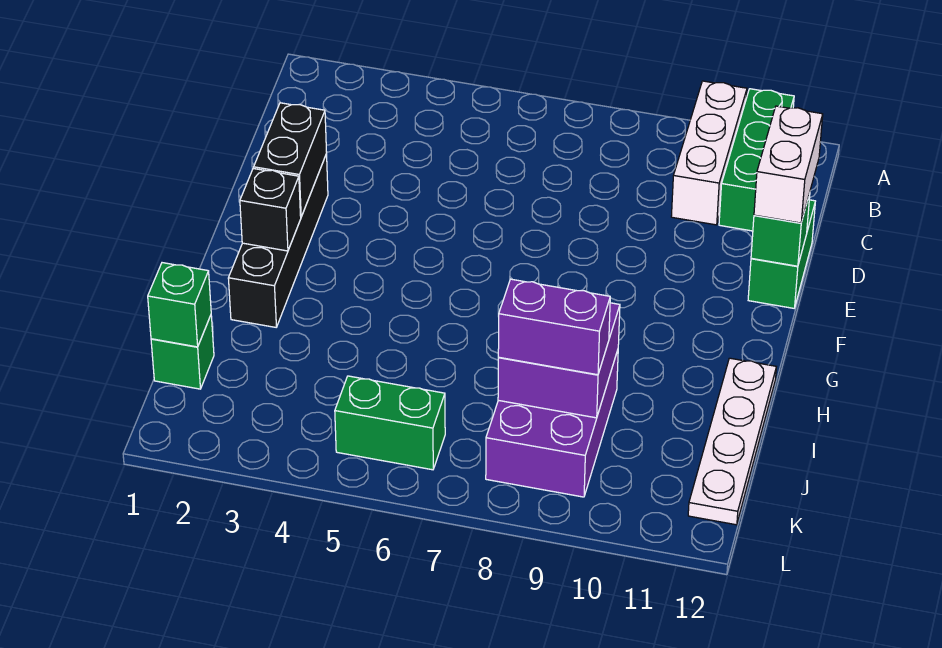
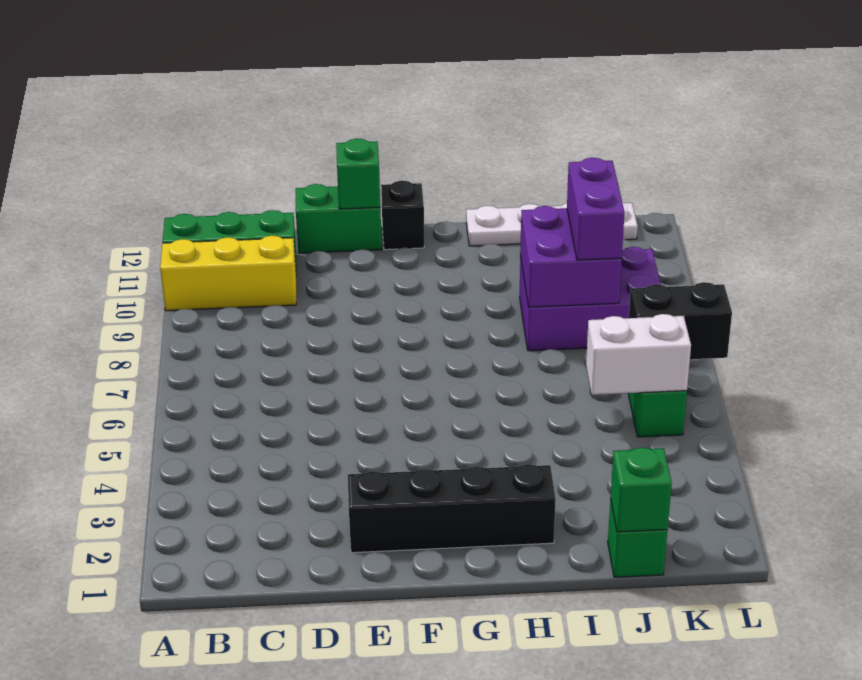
white brick A10:C10 level 1 -> yellow brick A10:C10 level 1
white brick D12:E12 level 3 -> white brick J5:K5 level 2
black brick E2:F2 level 2 -> black brick K6:L6 level 2
black brick G2 level 2 -> black brick F12 level 1

